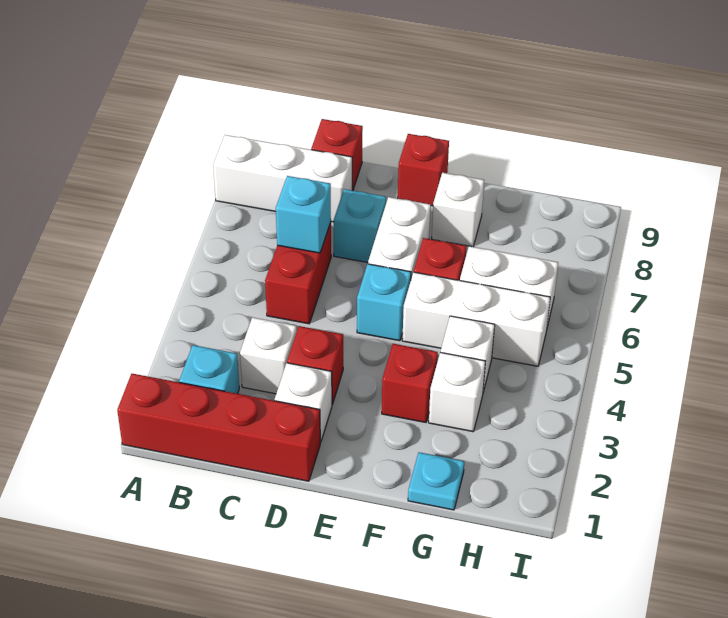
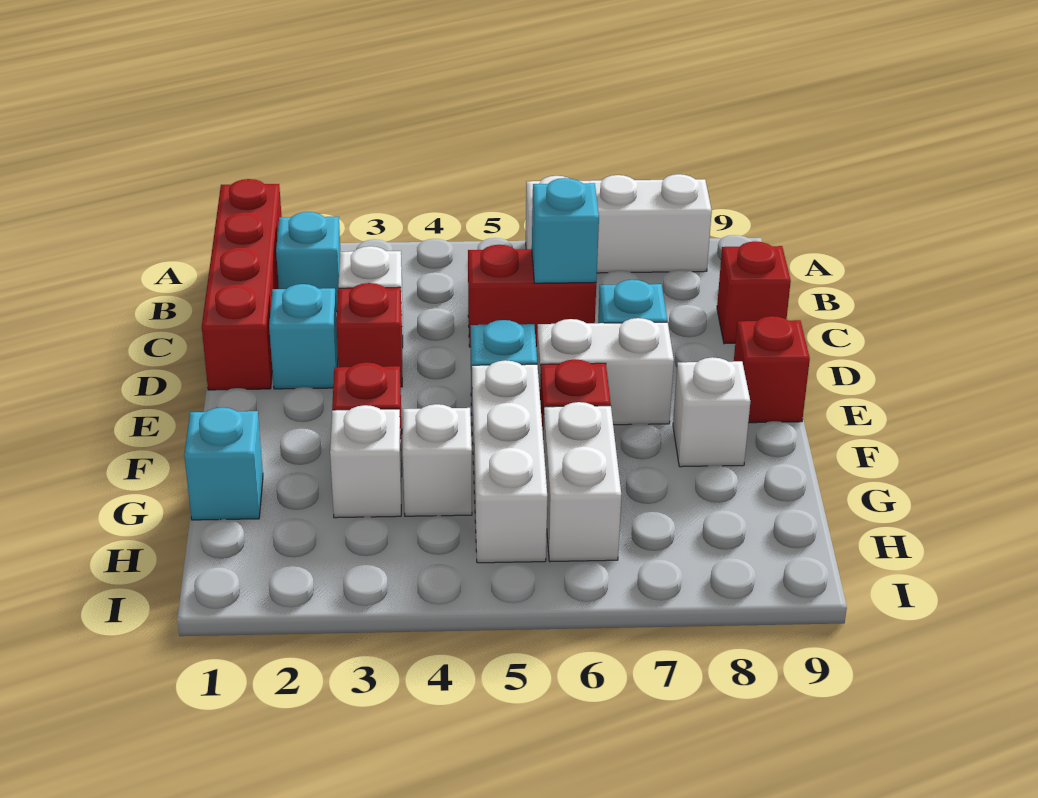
white brick A8:C8 level 1 -> white brick A6:A8 level 1
white brick D2 level 1 -> cyan brick D2 level 1
cyan plate G1 level 1 -> cyan brick G1 level 1

